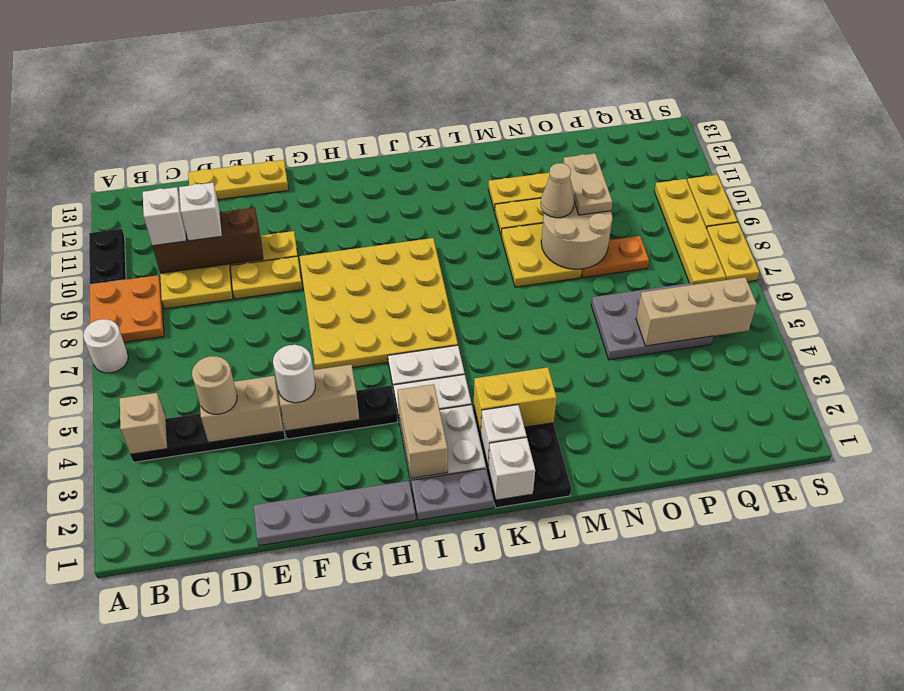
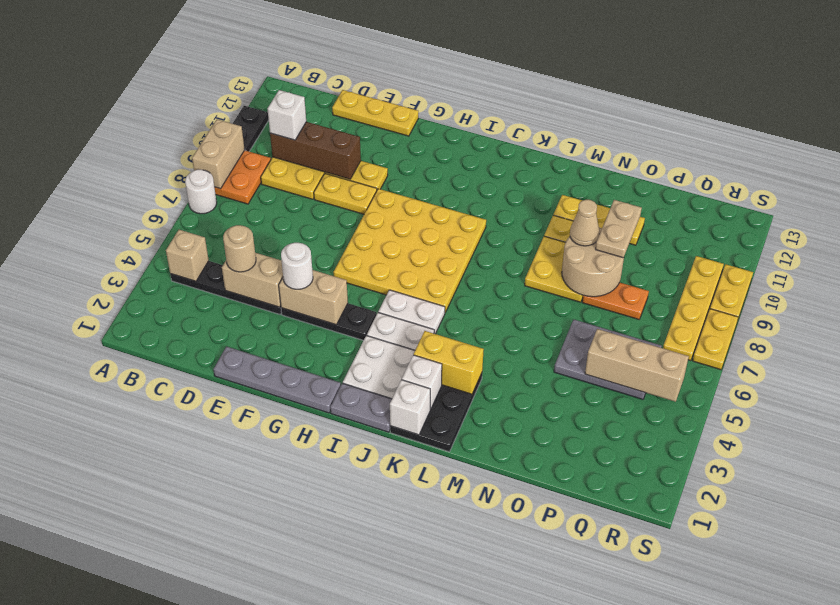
white brick D10 level 3 -> none
tan brick I2:I3 level 2 -> tan brick A8:A9 level 2

